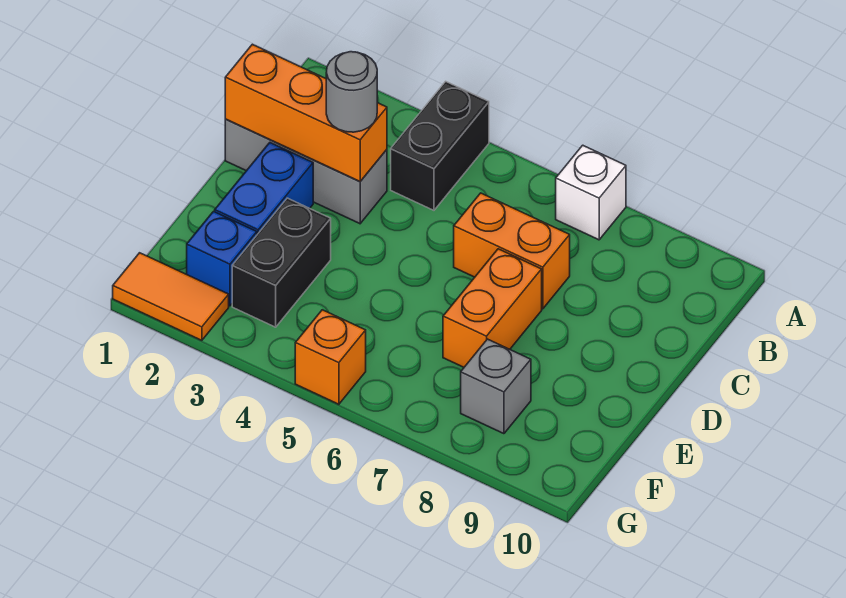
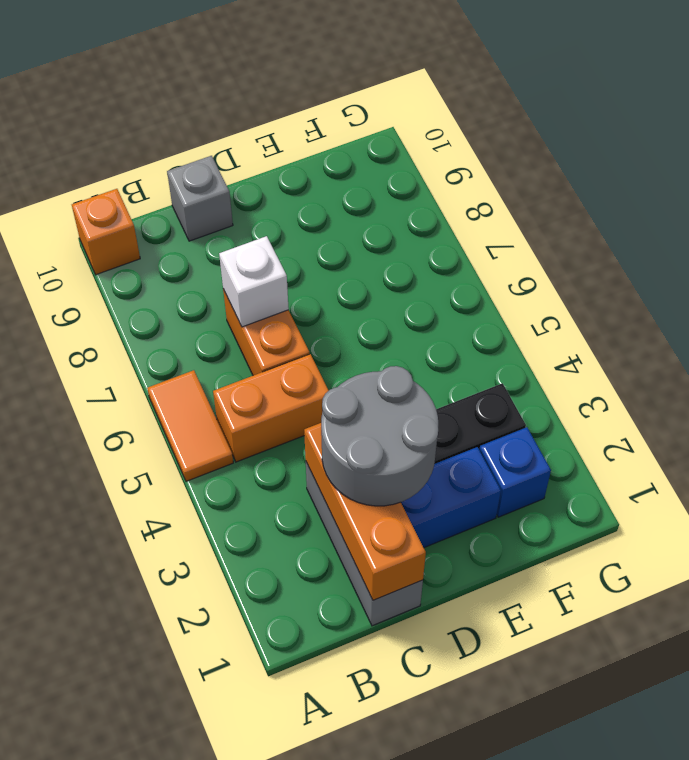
black brick A4:B4 level 1 -> none
white brick A7 level 1 -> white brick C7 level 2
grey round brick C3 level 3 -> grey round brick C2:D3 level 3
orange brick D7:E7 level 1 -> orange brick B5:C5 level 1
grey brick F8 level 1 -> grey brick C10 level 1
orange tile G1:G2 level 1 -> orange tile A5:A6 level 1
orange brick G5 level 1 -> orange brick A10 level 1

